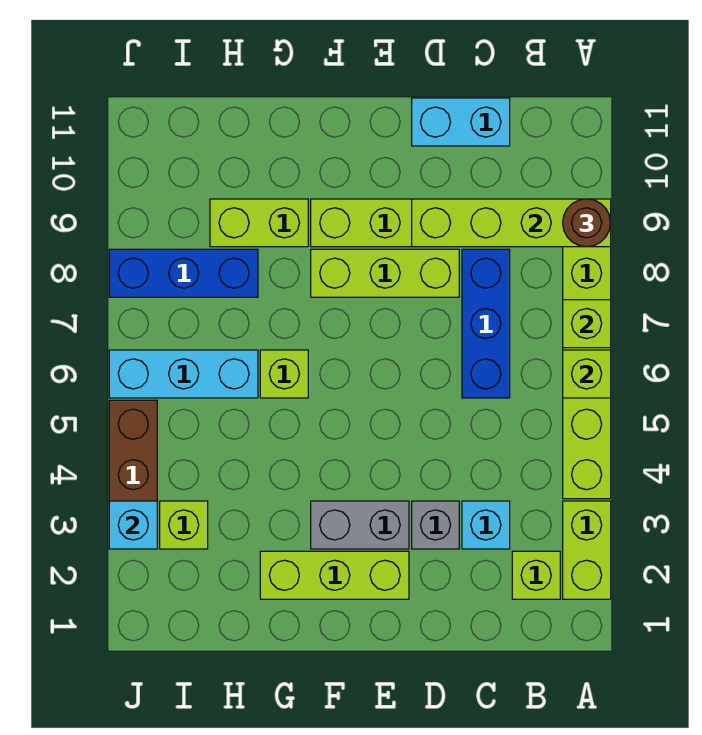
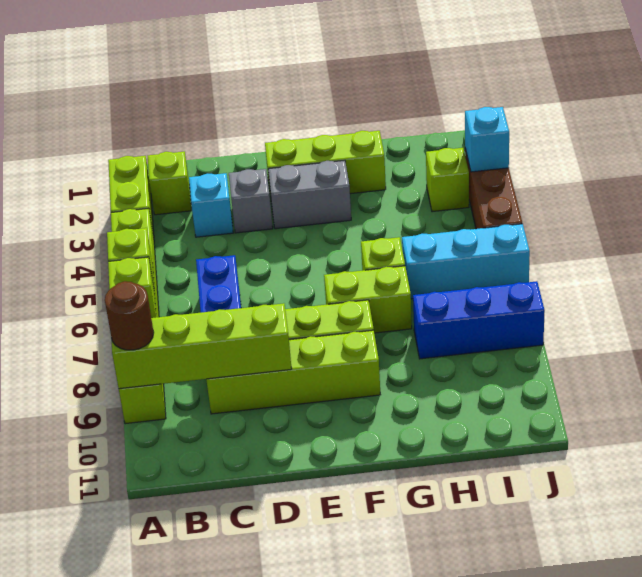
cyan brick C11:D11 level 1 -> none
lime brick G9:H9 level 1 -> lime brick F7:G7 level 1

